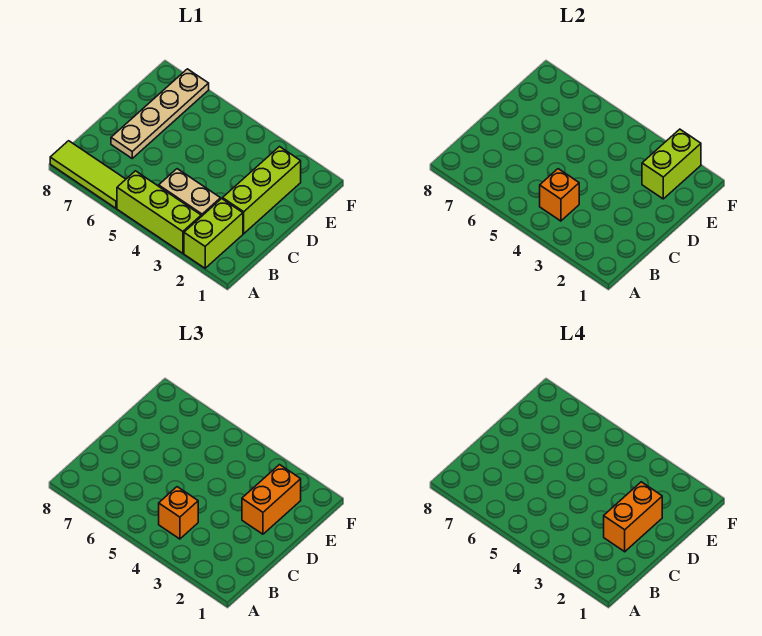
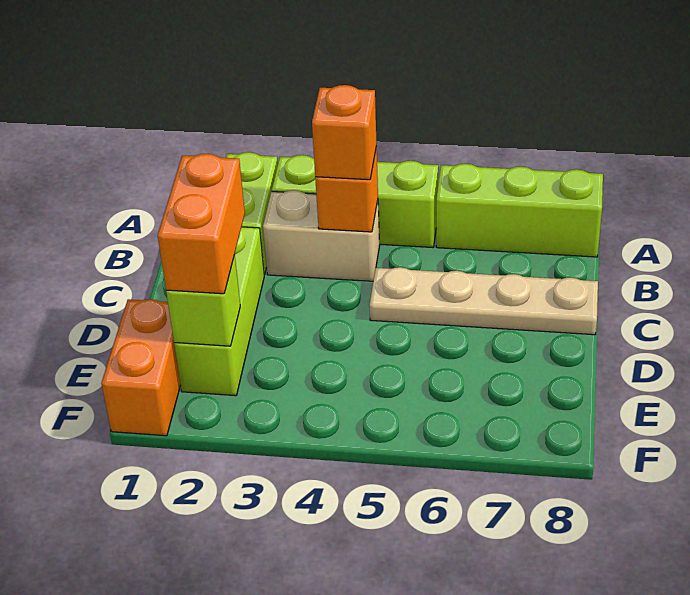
lime tile A6:A8 level 1 -> lime brick A6:A8 level 1
orange brick C2:D2 level 4 -> orange brick E1:F1 level 1
tan plate C7:F7 level 1 -> tan plate C5:C8 level 1
lime brick E2:F2 level 2 -> lime brick E2 level 2

